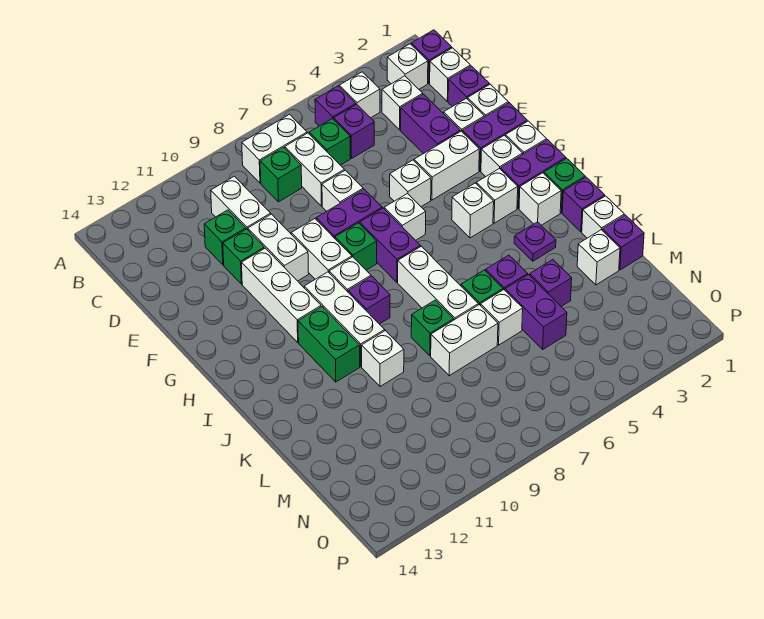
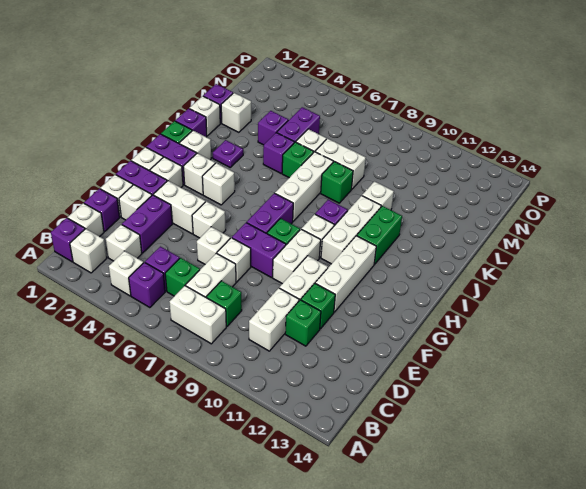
white brick G6 level 1 -> white brick E6 level 1

